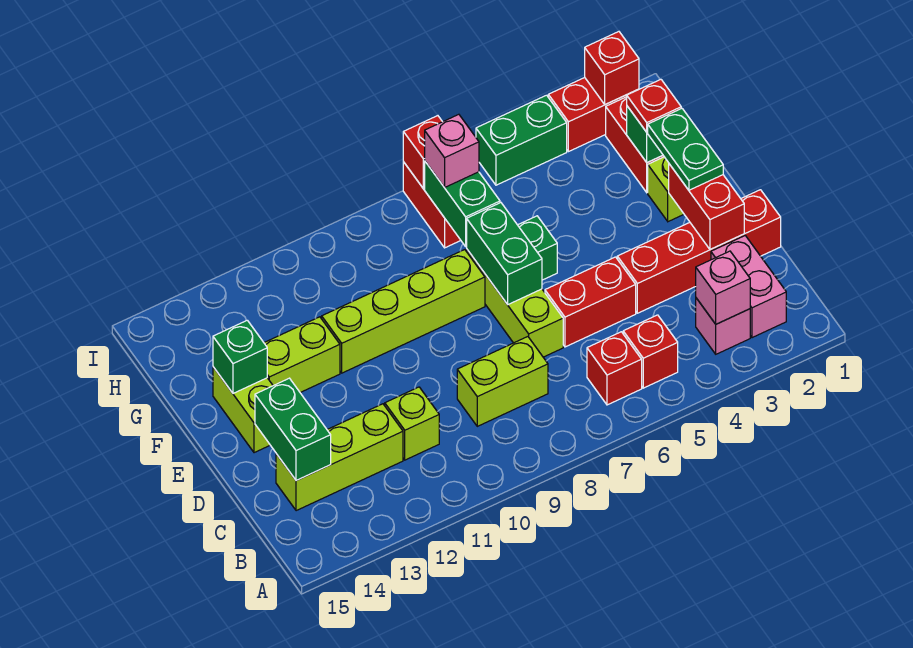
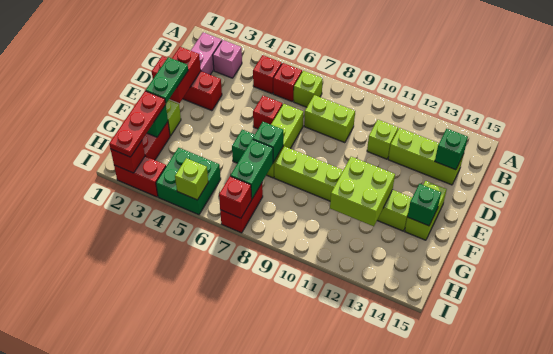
pink brick B3 level 2 -> none
none -> lime brick B7 level 1
green brick C14:D14 level 2 -> green brick C14 level 2
red brick D1:D4 level 1 -> red brick D1:D3 level 1
red brick D5:D6 level 1 -> red brick D6 level 1
green brick E7:F7 level 2 -> green brick F7 level 2
none -> lime brick F11:G12 level 2
red plate G2 level 3 -> red plate G2:I2 level 3
pink brick H7 level 3 -> none
green brick I4:I5 level 1 -> green brick H4:I5 level 1
none -> lime brick I5 level 2

